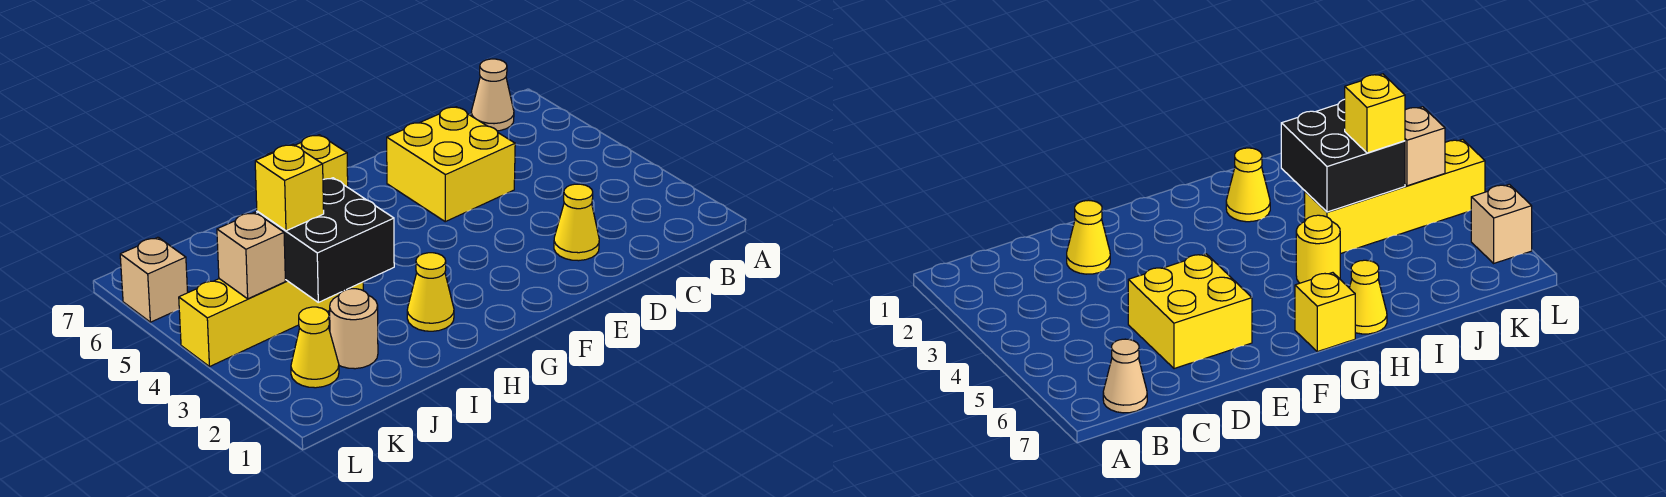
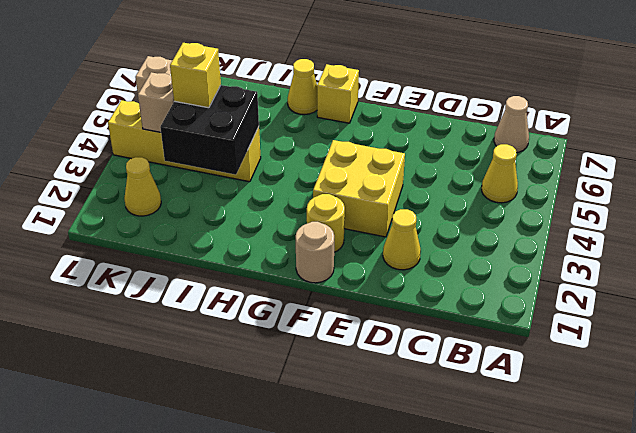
yellow brick D5:E6 level 1 -> yellow brick E3:F4 level 1
yellow cone H2 level 1 -> yellow cone B5 level 1
yellow round brick H5 level 1 -> yellow round brick F2 level 1
tan round brick J2 level 1 -> tan round brick F1 level 1

